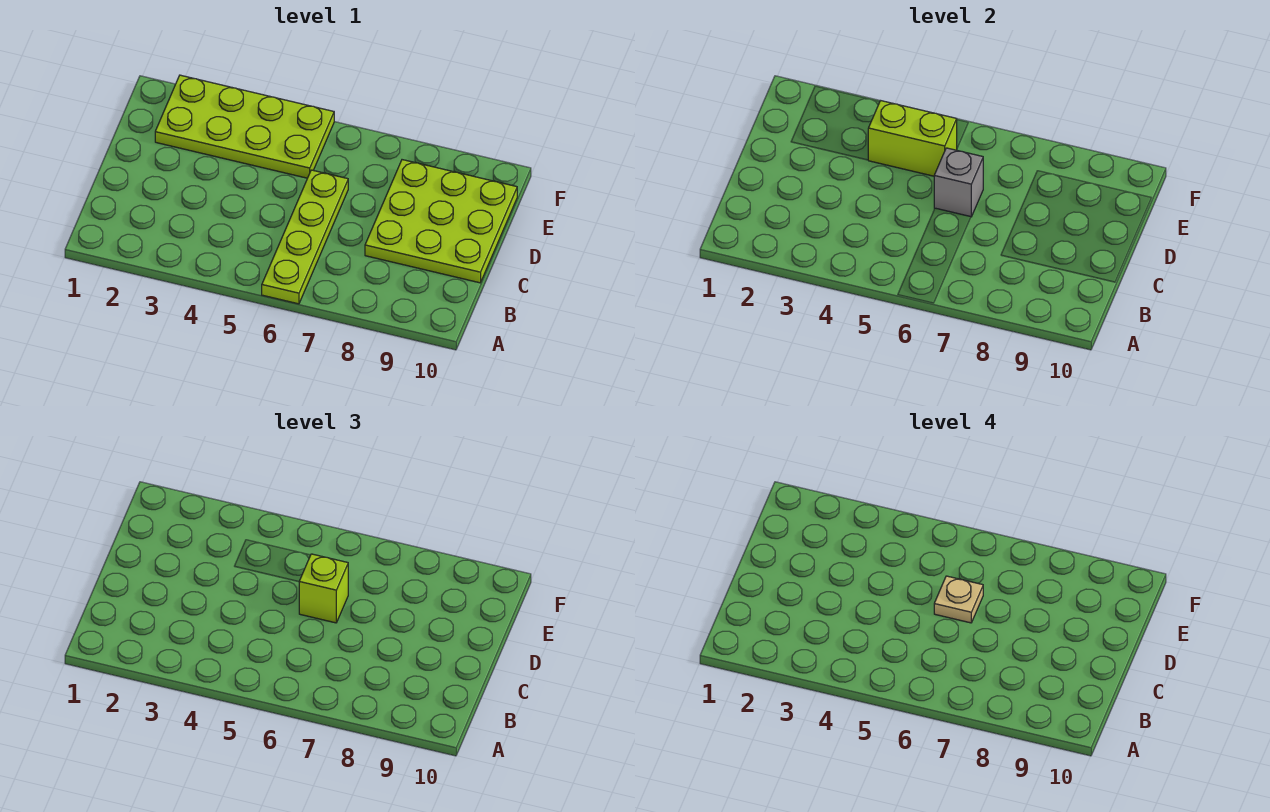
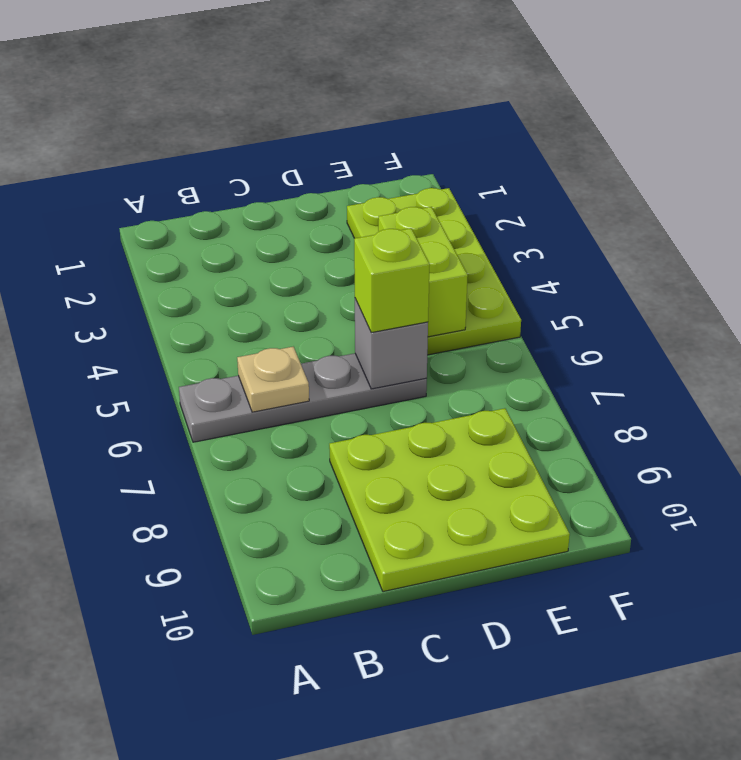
lime plate A6:D6 level 1 -> grey plate A6:D6 level 1
tan plate D6 level 4 -> tan plate B6 level 2

